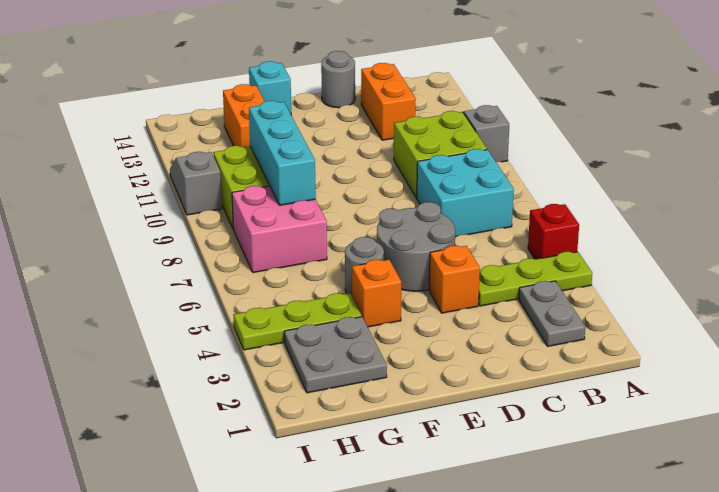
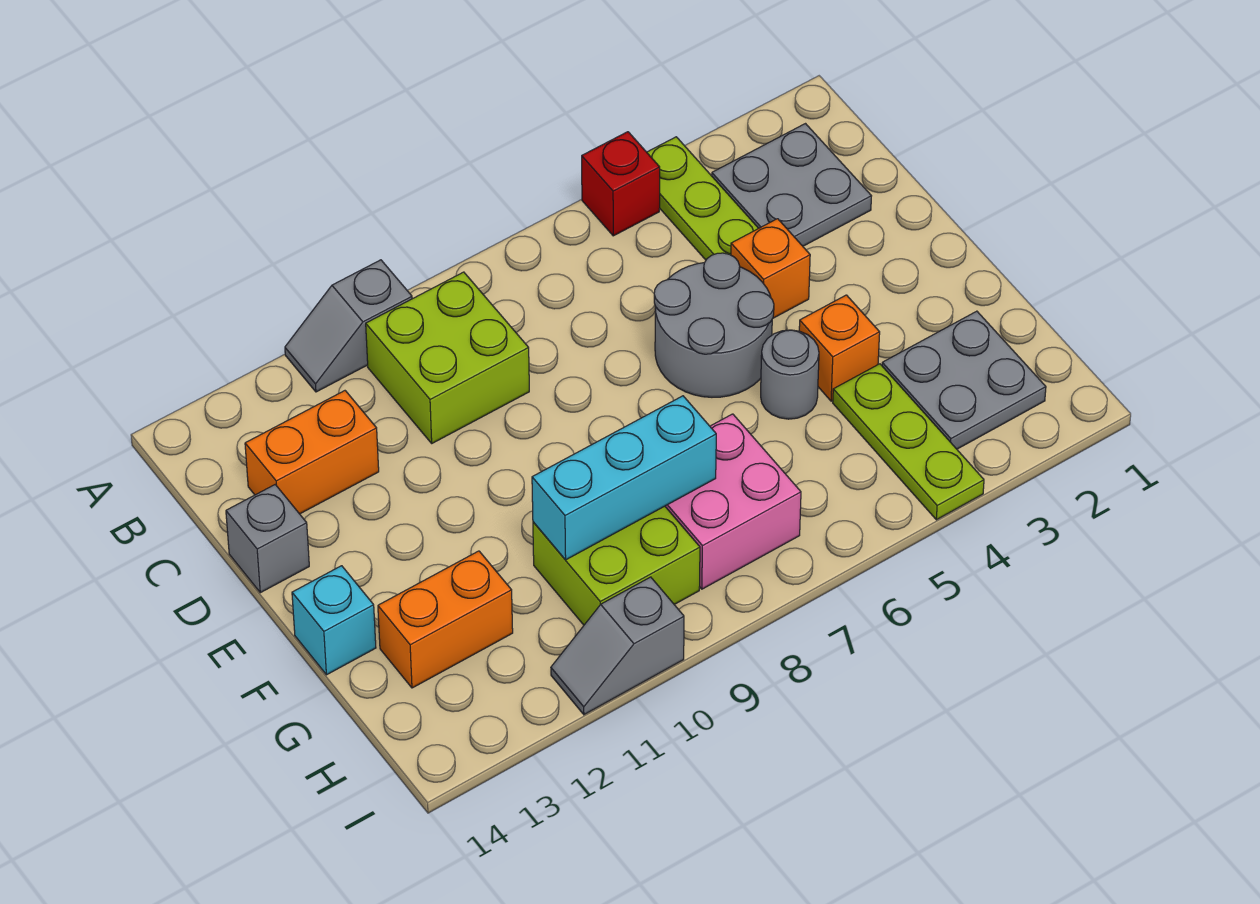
grey plate B2:B3 level 1 -> grey plate B2:C3 level 1
cyan brick B7:C8 level 1 -> none
grey round brick D14 level 1 -> grey brick D14 level 1

